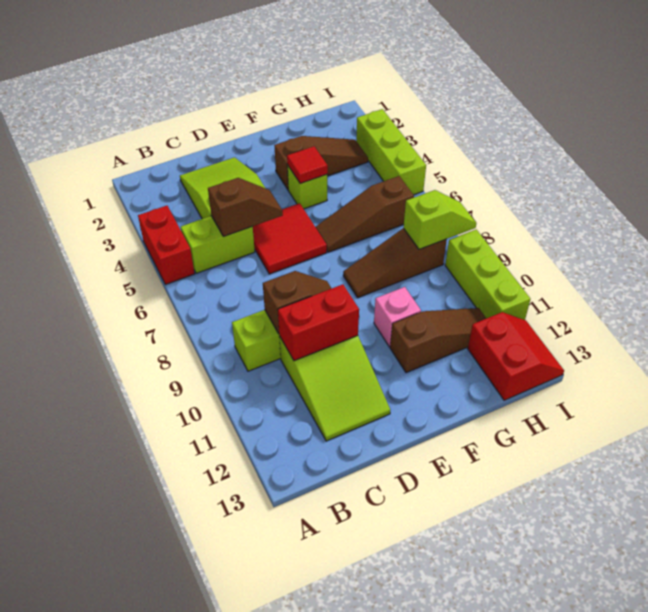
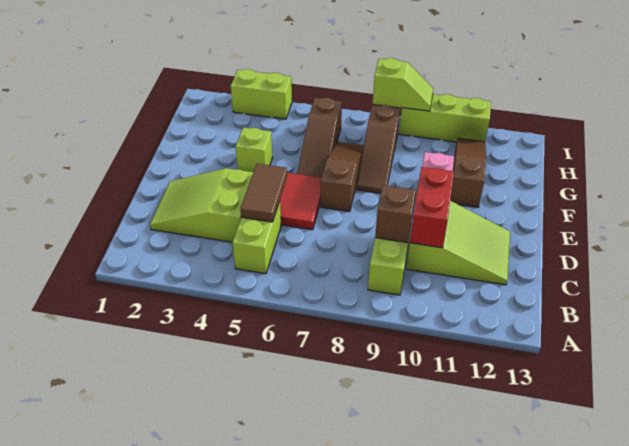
red brick A4:A5 level 1 -> none
brown slope C5:D5 level 2 top C -> brown tile C5:D5 level 2
brown slope F3:H3 level 1 top F -> brown slope E7:G7 level 1 top E
red tile F4 level 2 -> none
lime slope H8:I8 level 2 top H -> lime slope I8:I9 level 2 top 8
red slope H12:I13 level 1 top H -> none
lime brick I3:I5 level 1 -> lime brick I3:I4 level 1

